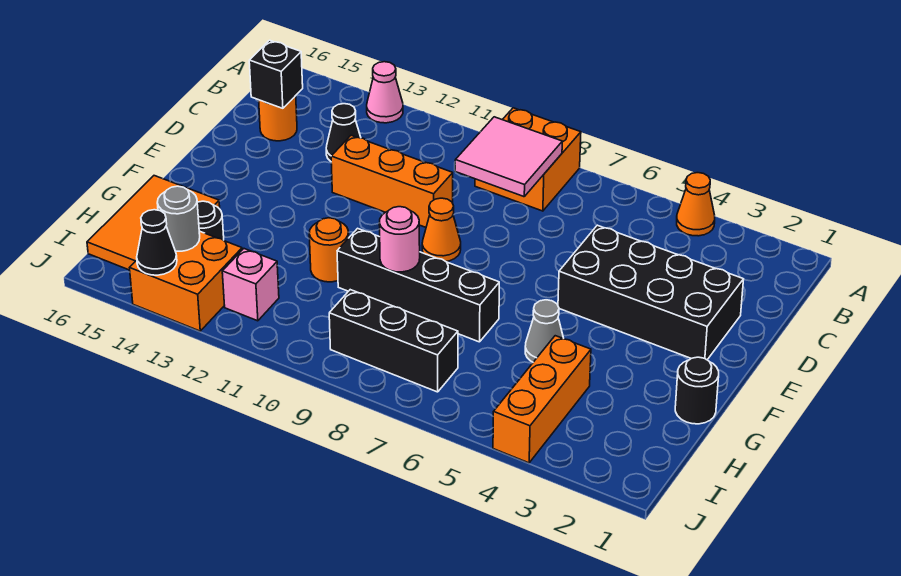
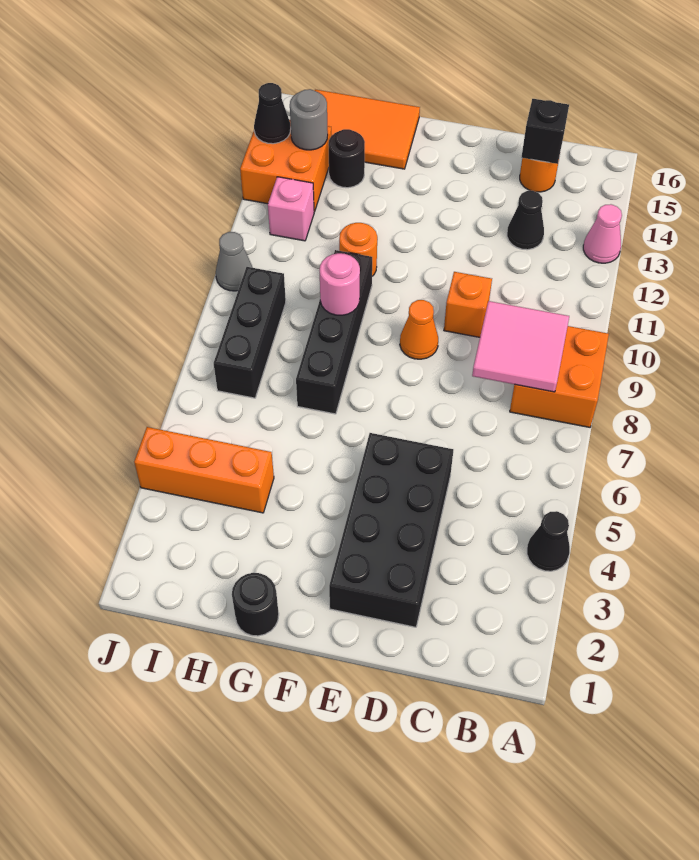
orange cone A4 level 1 -> black cone A4 level 1
orange brick D10:D12 level 1 -> orange brick D10 level 1
grey cone G5 level 1 -> grey cone J10 level 1

